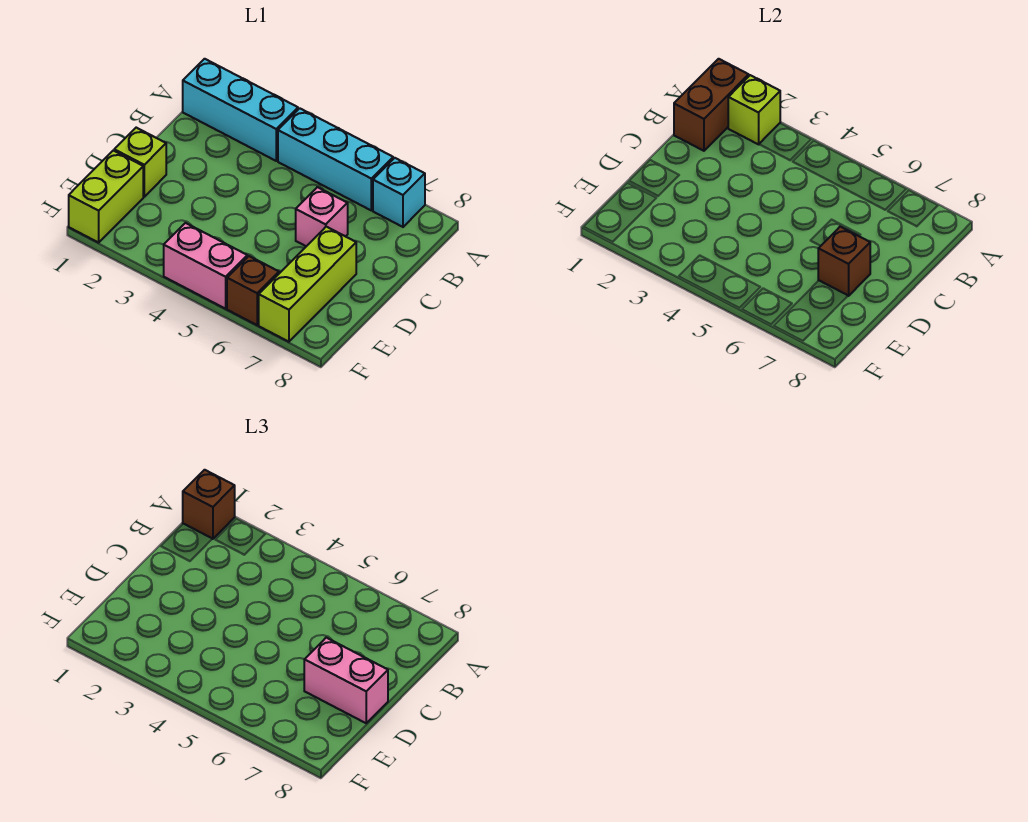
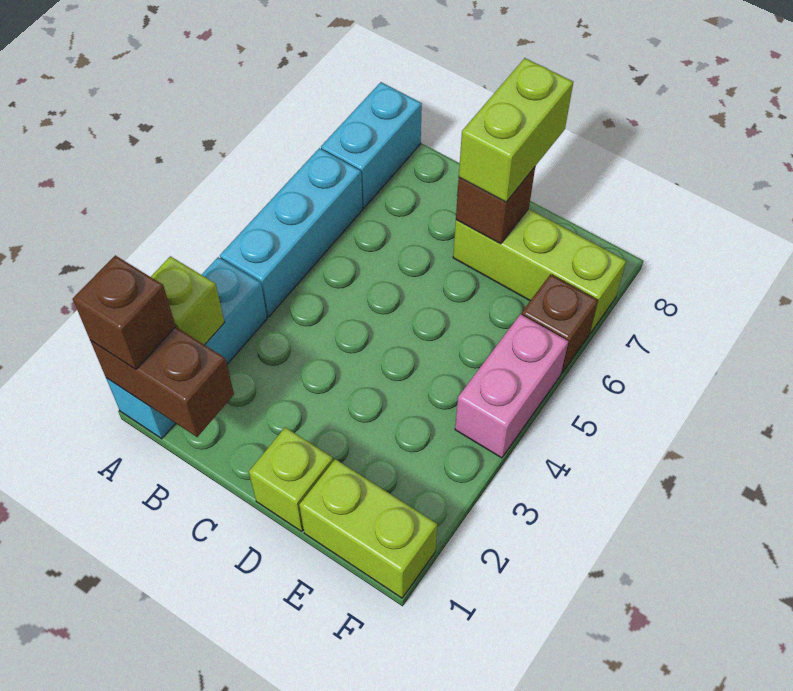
cyan brick A7 level 1 -> cyan brick A7:A8 level 1
pink brick C6 level 1 -> none
pink brick D7:D8 level 3 -> lime brick D7:D8 level 3

